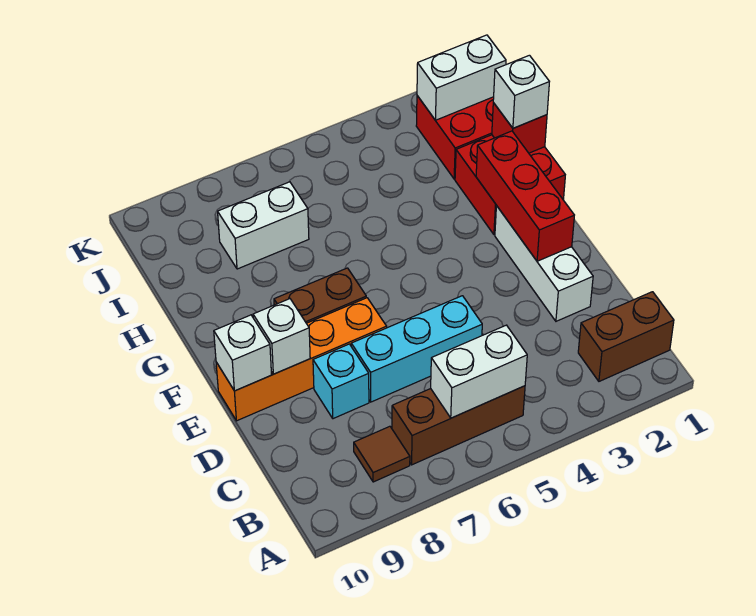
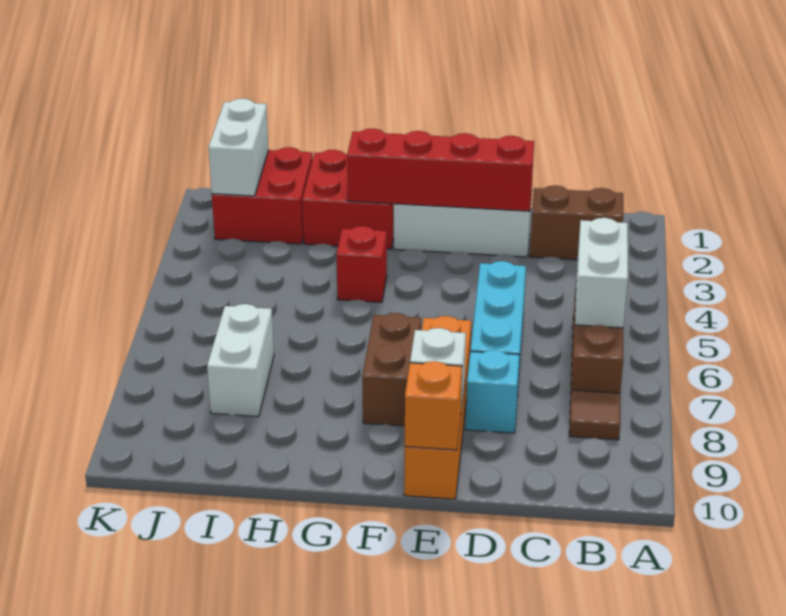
brown brick B1:B2 level 1 -> brown brick B2:C2 level 1
red brick E2:G2 level 2 -> red brick D2:G2 level 2
white brick E10 level 2 -> orange brick E10 level 2
red brick H1 level 2 -> red brick G4 level 1
white brick H1 level 3 -> none

